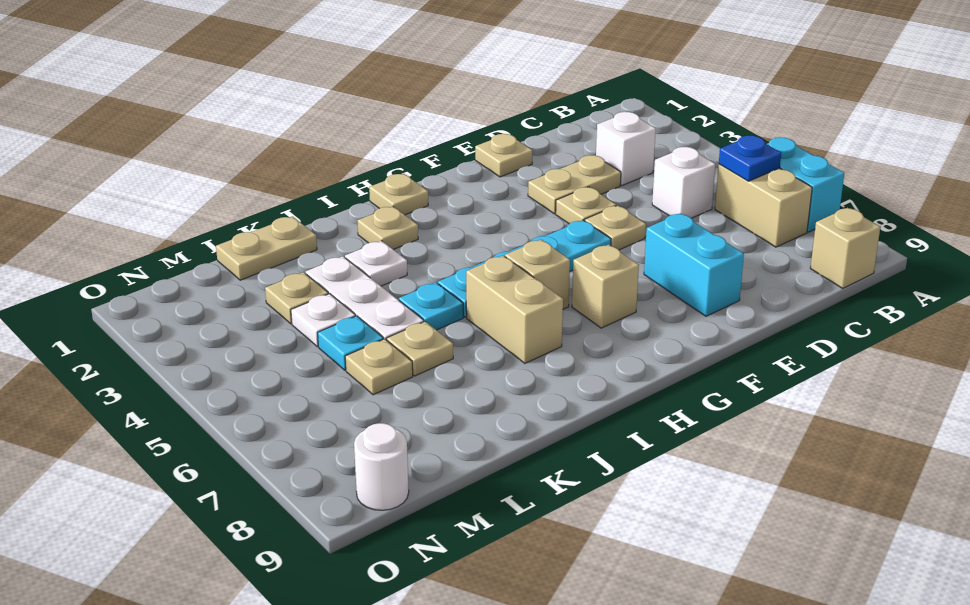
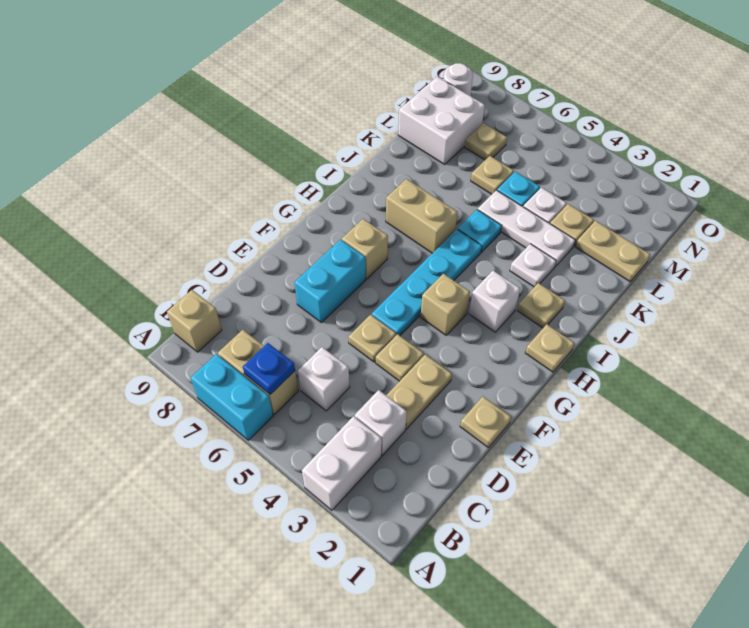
none -> white brick A3:B3 level 1
cyan brick E7:E8 level 1 -> cyan brick E7:F7 level 1
none -> white brick H3 level 1
tan brick H6 level 1 -> tan brick G4 level 1
tan plate K1:L1 level 1 -> tan plate L1:L2 level 1
tan plate K6 level 1 -> tan plate M7 level 1
none -> white brick L8:M9 level 1

